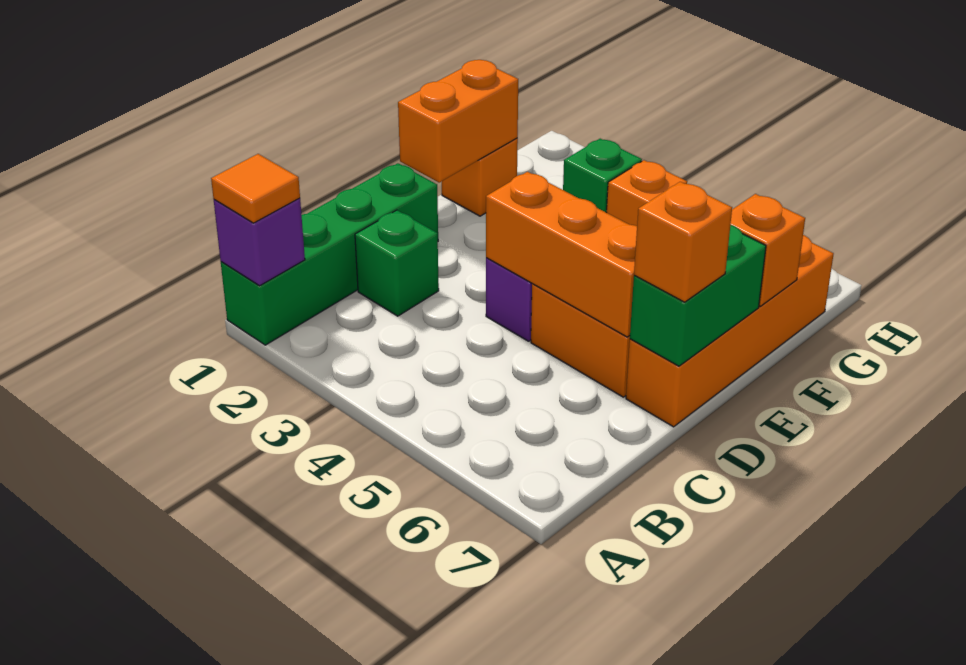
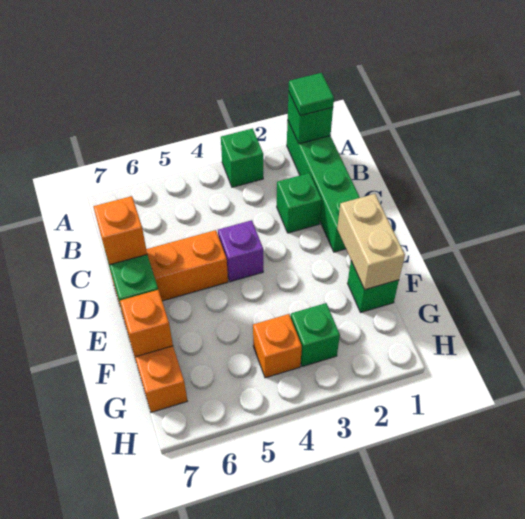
purple brick A1 level 2 -> green brick A1 level 2
orange tile A1 level 3 -> green tile A1 level 3
none -> green brick A3 level 1
orange brick D4:D6 level 2 -> none
orange brick E1:F1 level 2 -> tan brick E1:F1 level 2
orange brick F1 level 1 -> green brick F1 level 1

